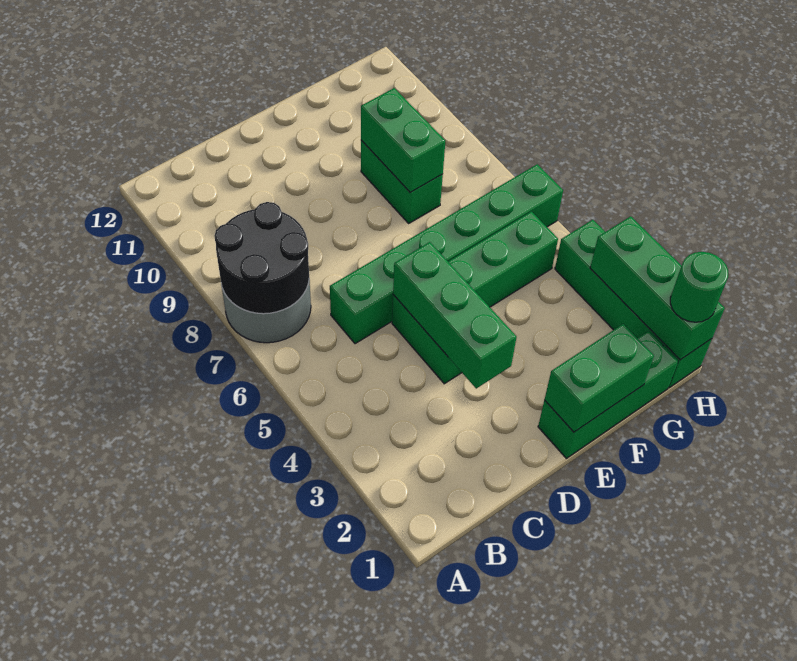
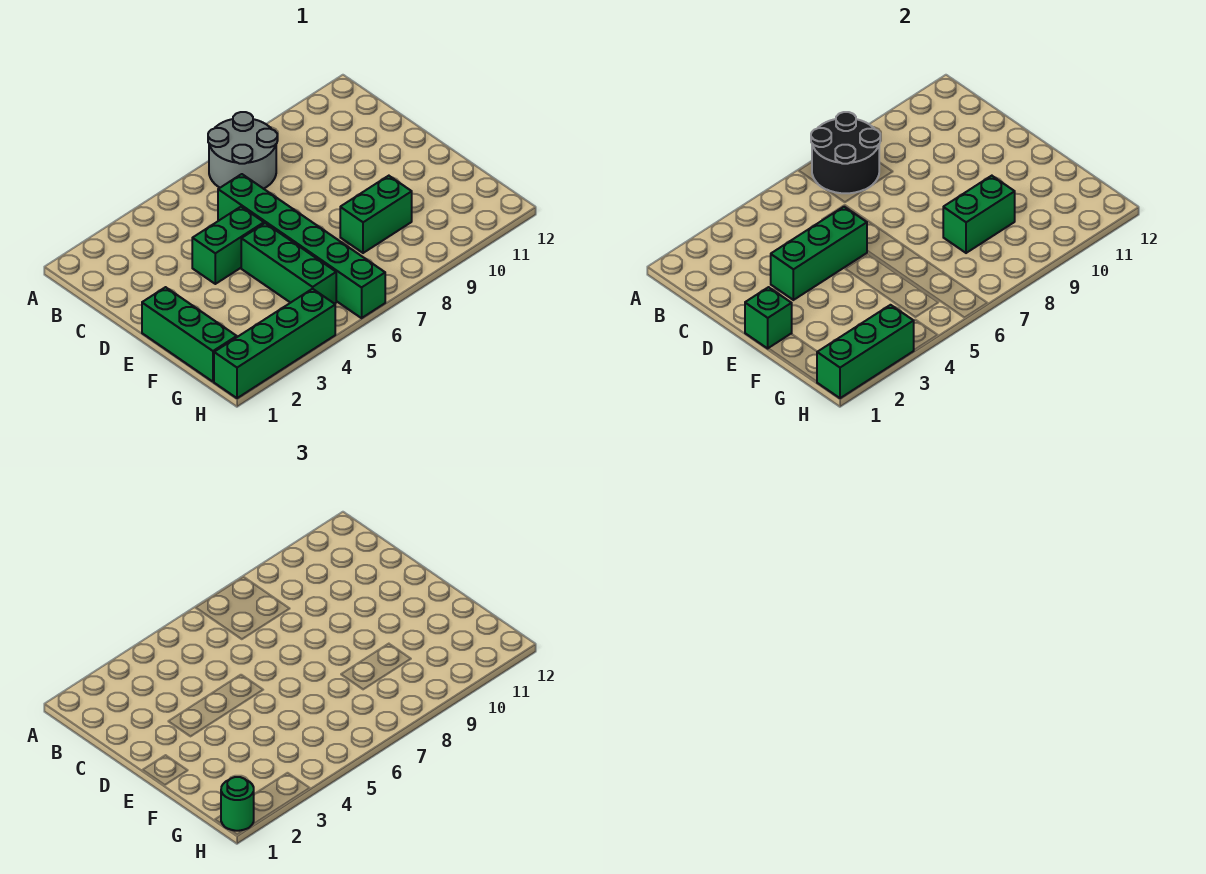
green brick E1:F1 level 2 -> green brick E1 level 2

